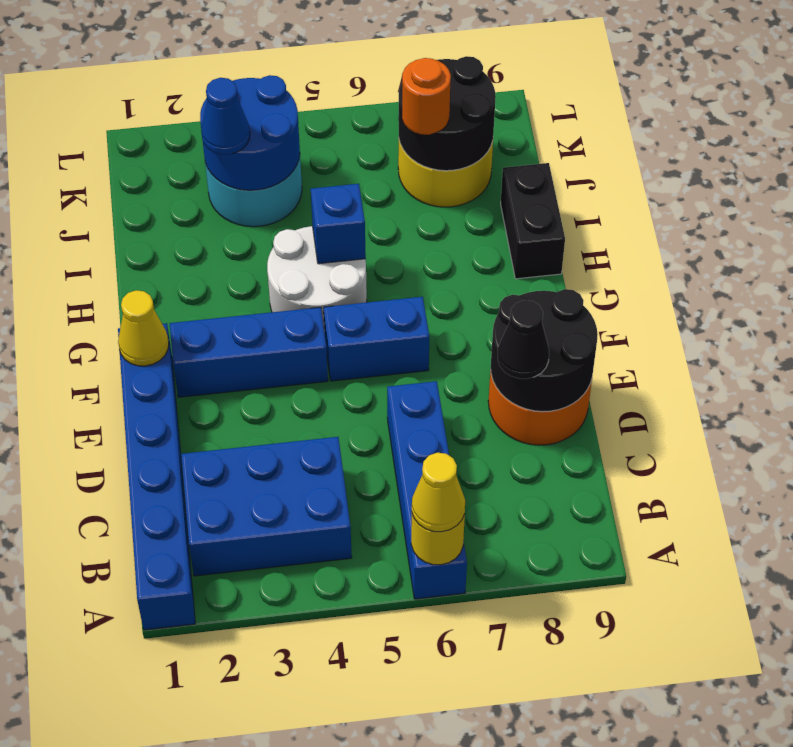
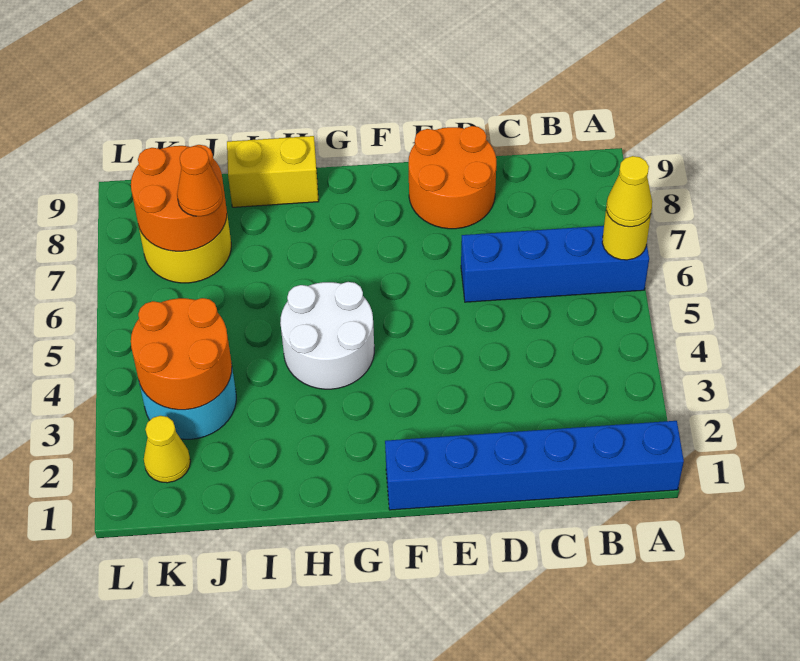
blue brick B2:C4 level 1 -> none
black round brick D8:E9 level 2 -> none
black cone D8 level 3 -> none
yellow cone F1 level 2 -> yellow cone K2 level 1
blue brick F2:F4 level 1 -> none
blue brick F5:F6 level 1 -> none
blue brick H5 level 2 -> none
black brick H9:I9 level 1 -> yellow brick H9:I9 level 1
blue round brick J3:K4 level 2 -> orange round brick J3:K4 level 2
blue cone J3 level 3 -> none
black round brick J7:K8 level 2 -> orange round brick J7:K8 level 2
orange round brick J7 level 3 -> orange cone J7 level 3

